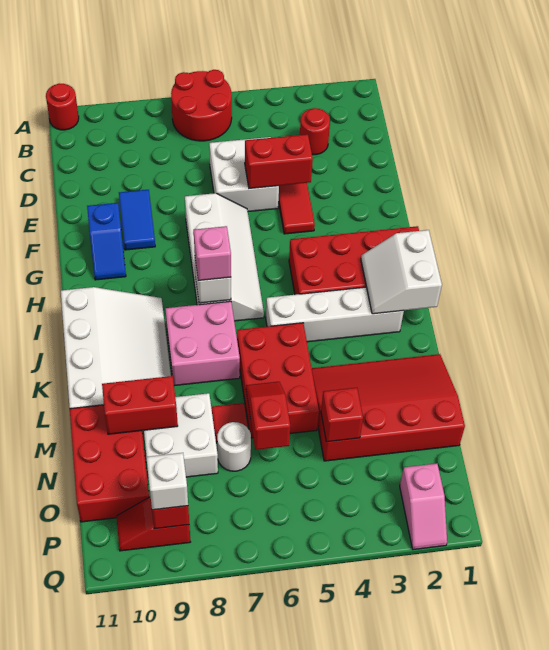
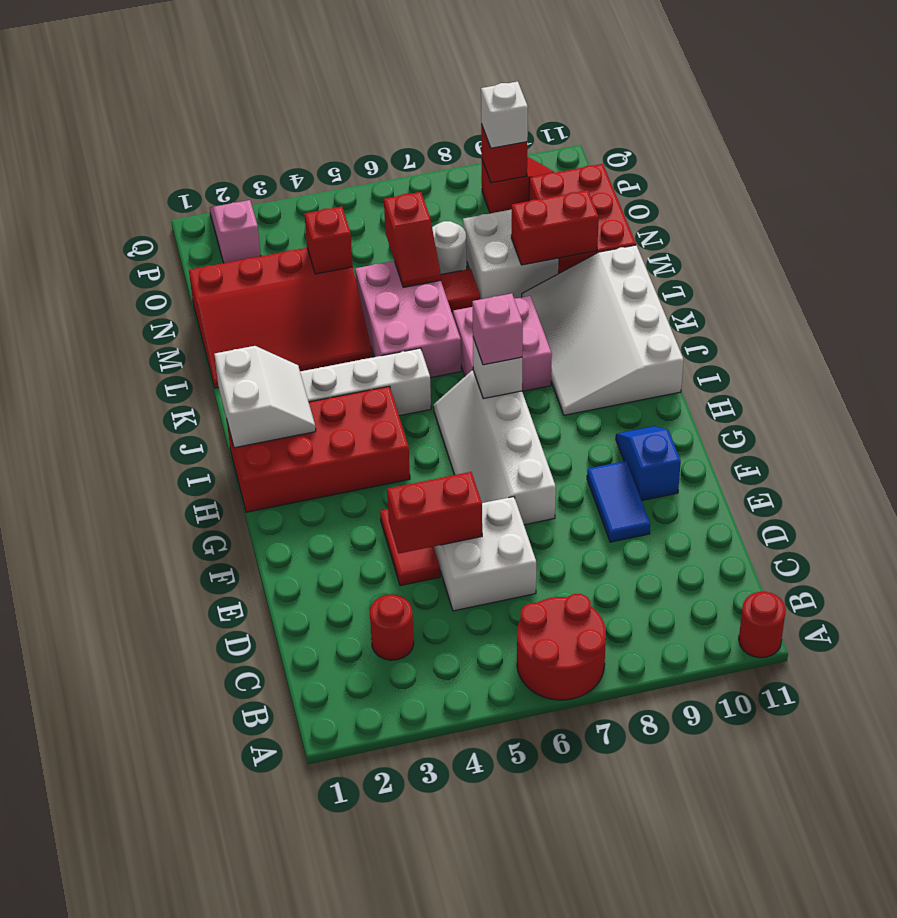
red brick K5:M6 level 1 -> pink brick K5:M6 level 1

